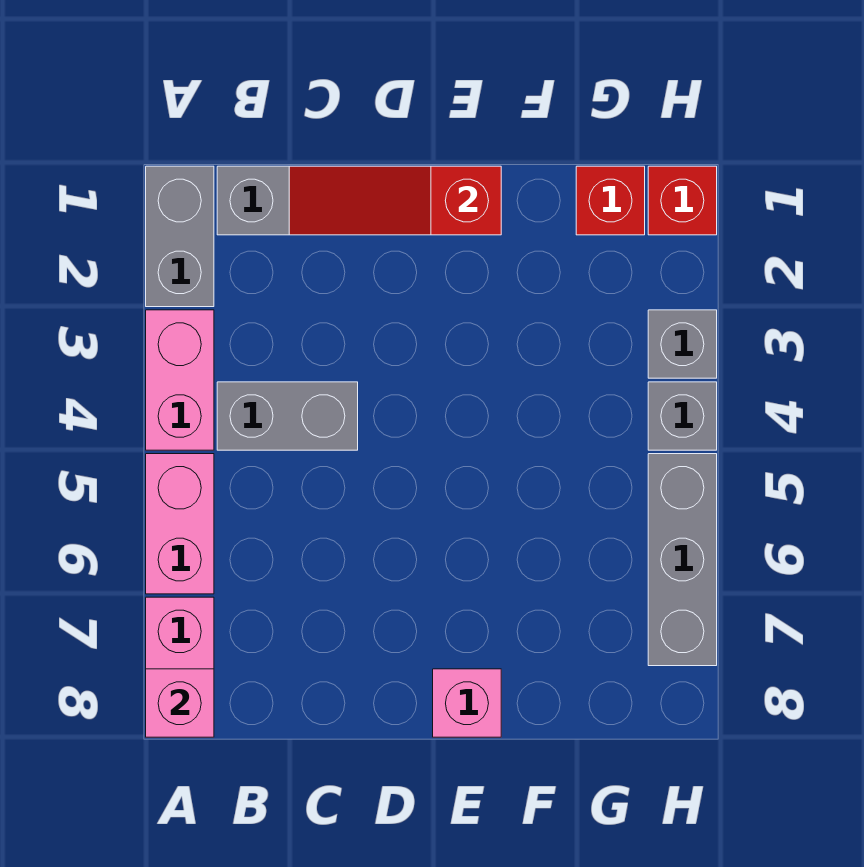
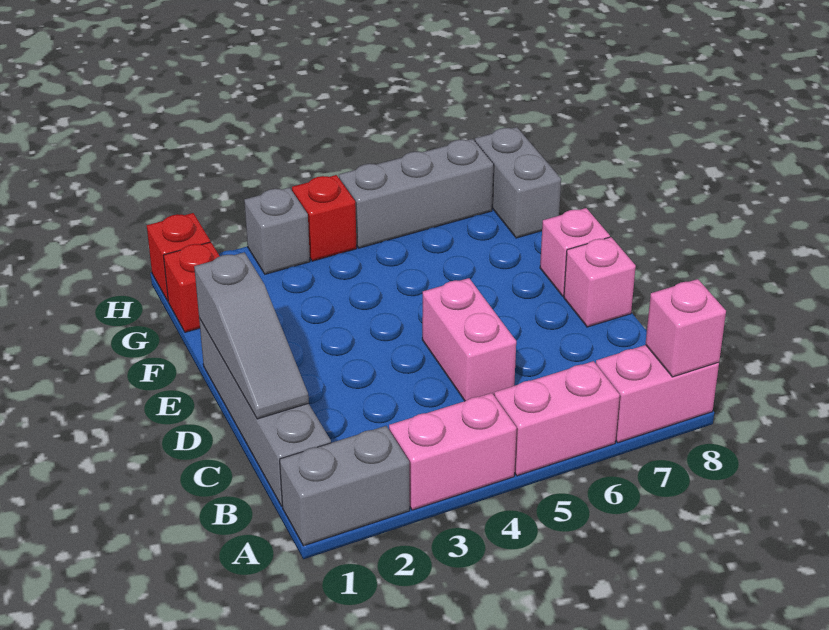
grey brick B4:C4 level 1 -> grey brick G8:H8 level 1
red slope C1:E1 level 2 top E -> grey slope C1:E1 level 2 top E
none -> pink brick C5:D5 level 1
none -> pink brick D8 level 1
grey brick H4 level 1 -> red brick H4 level 1

